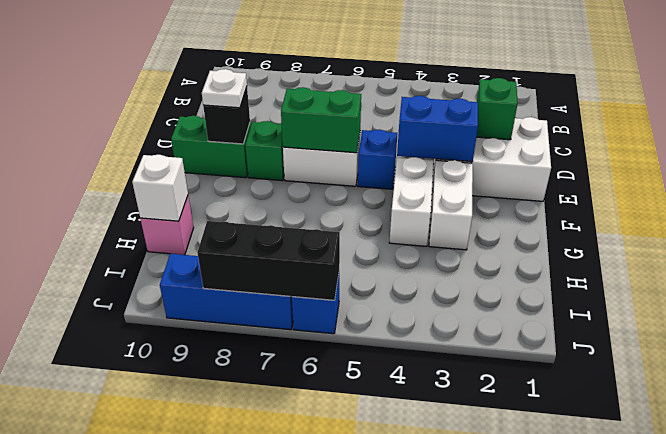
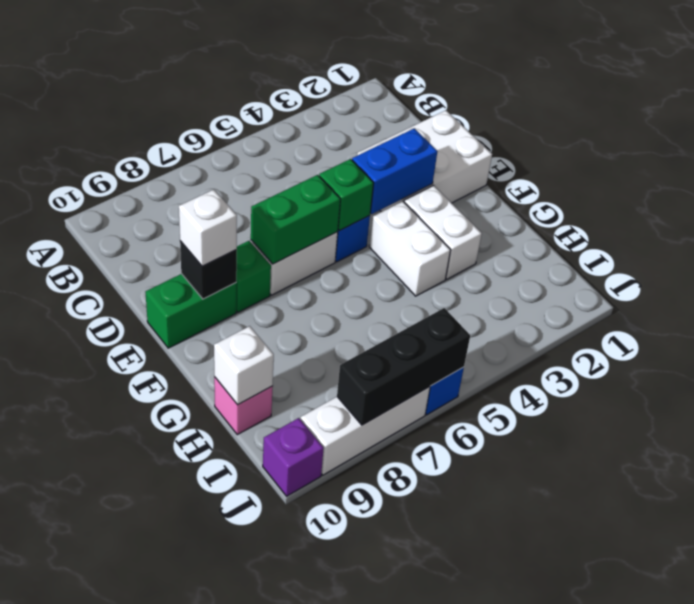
green brick D2 level 2 -> green brick E5 level 2
white plate E9 level 3 -> white brick E9 level 3
blue brick J7:J9 level 1 -> white brick J7:J9 level 1
none -> purple brick J10 level 1

